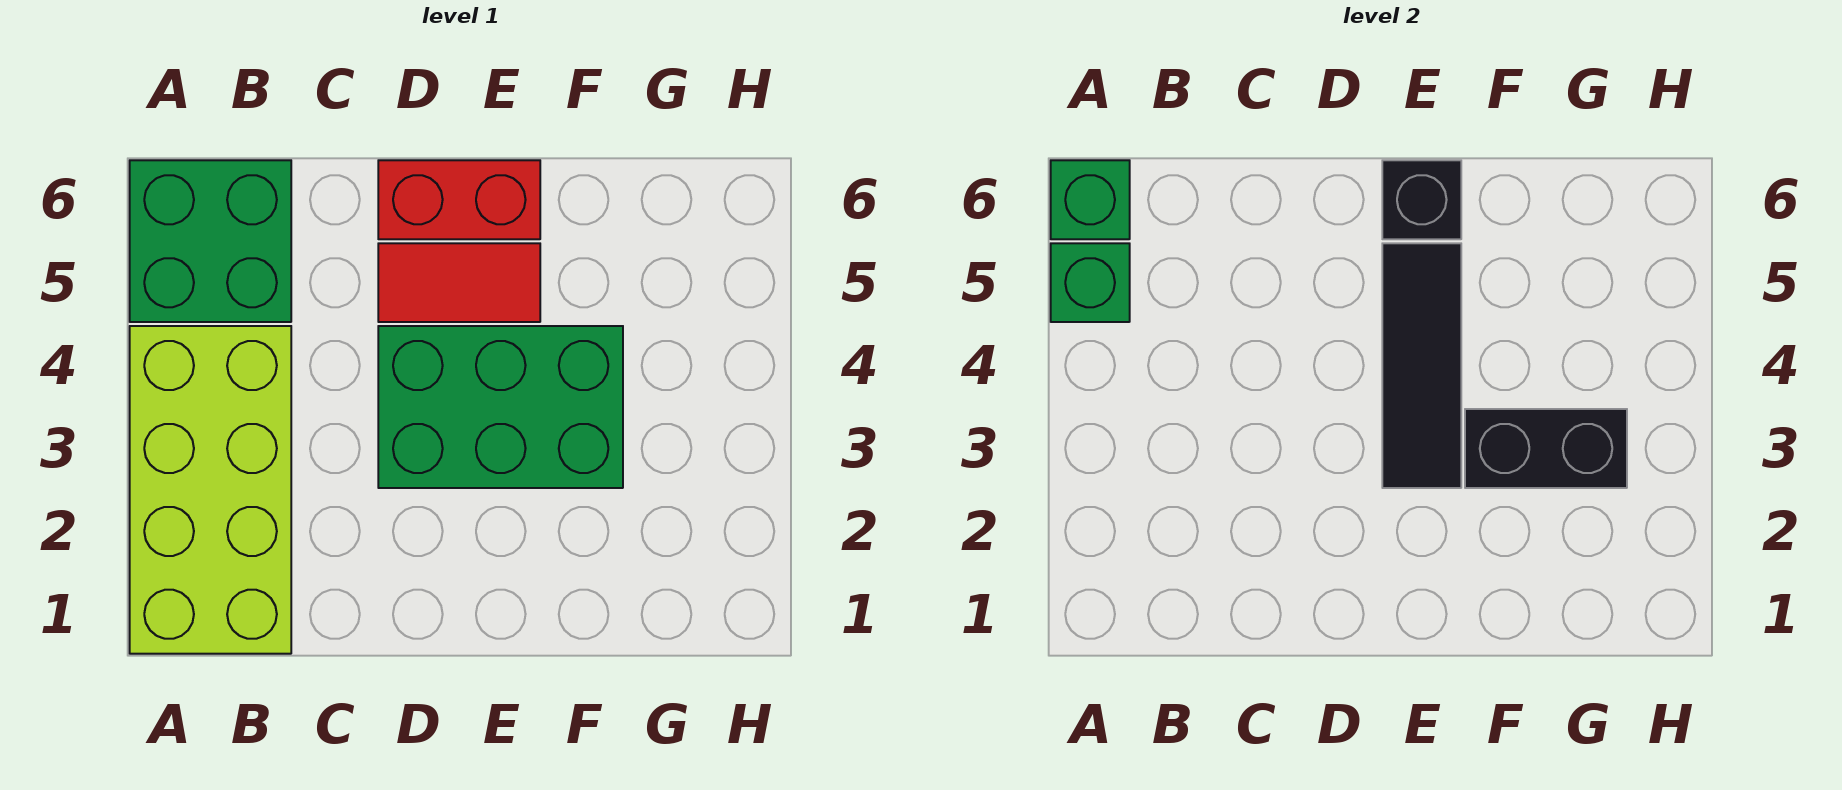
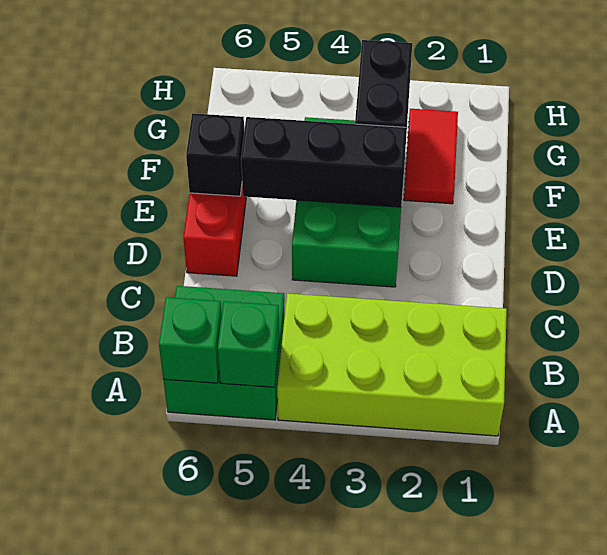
red tile D5:E5 level 1 -> red tile F2:G2 level 1
black tile E3:E5 level 2 -> black brick E3:E5 level 2

